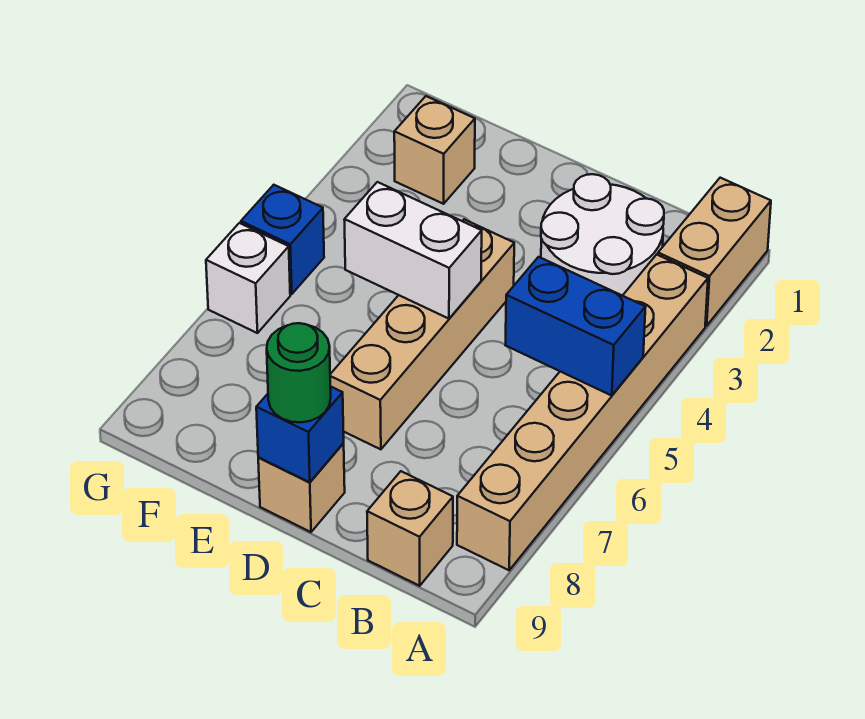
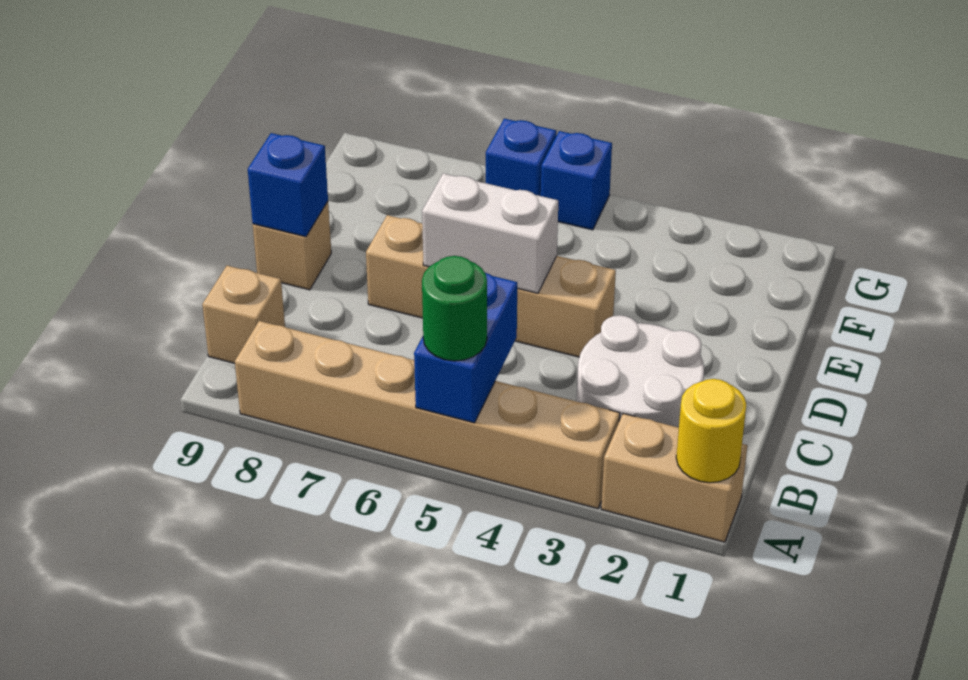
none -> yellow round brick A1 level 2
white brick D5:E5 level 2 -> white brick D5:D6 level 2
green round brick D9 level 3 -> green round brick A5 level 3
tan brick F2 level 1 -> none
white brick G6 level 1 -> blue brick G6 level 1

